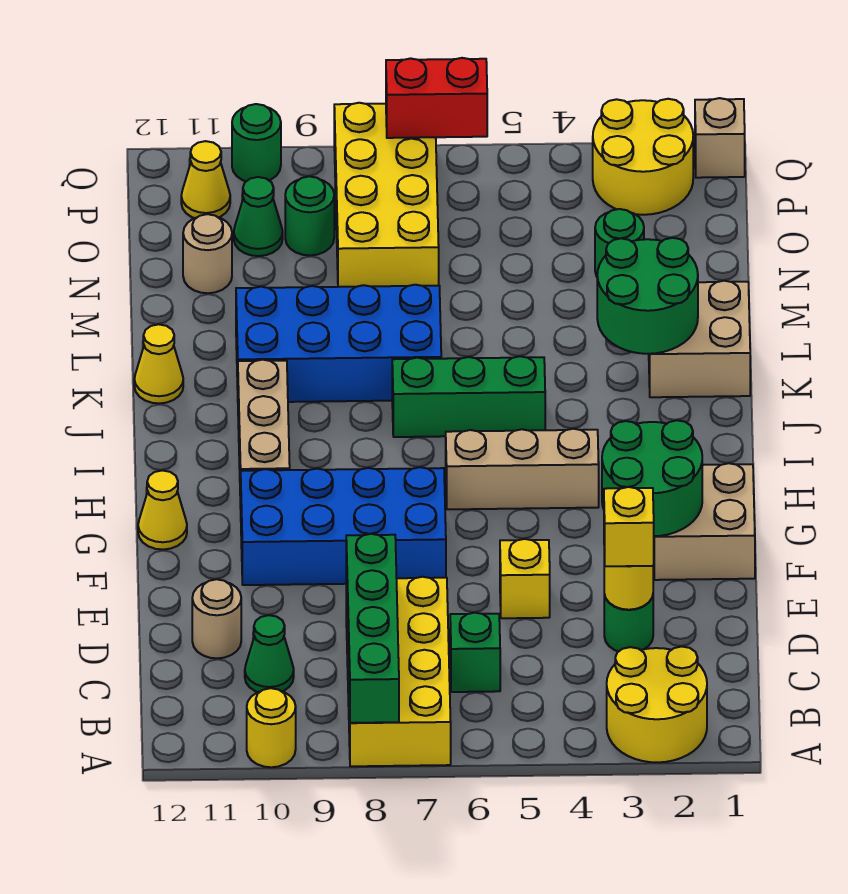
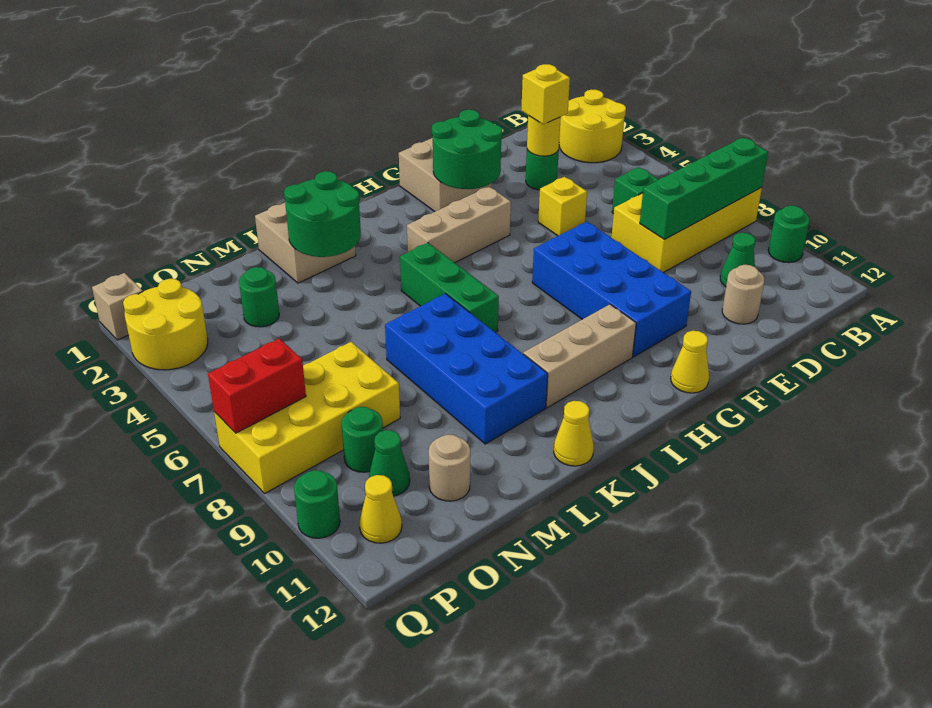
yellow round brick A10 level 1 -> green round brick A10 level 1
tan brick H4:H6 level 1 -> tan brick G4:I4 level 1
red brick Q6:Q7 level 2 -> red brick P7:Q7 level 2

